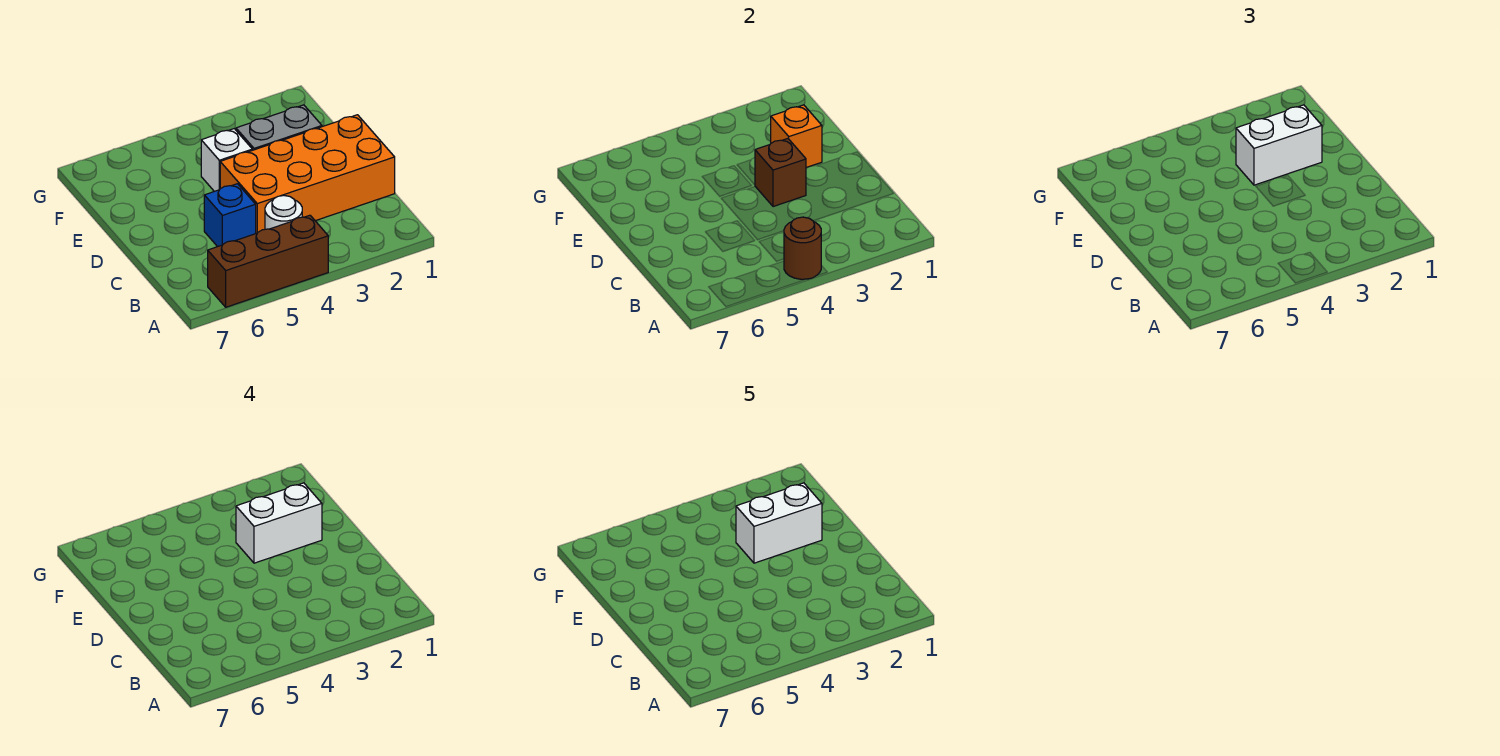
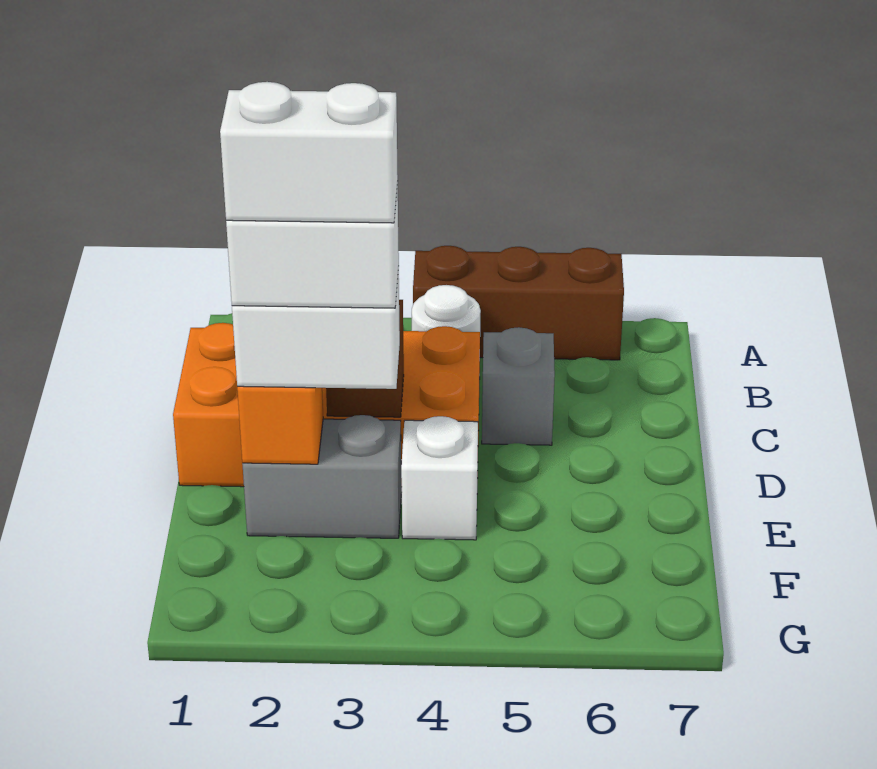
brown round brick A4 level 2 -> none
blue brick C5 level 1 -> grey brick C5 level 1

